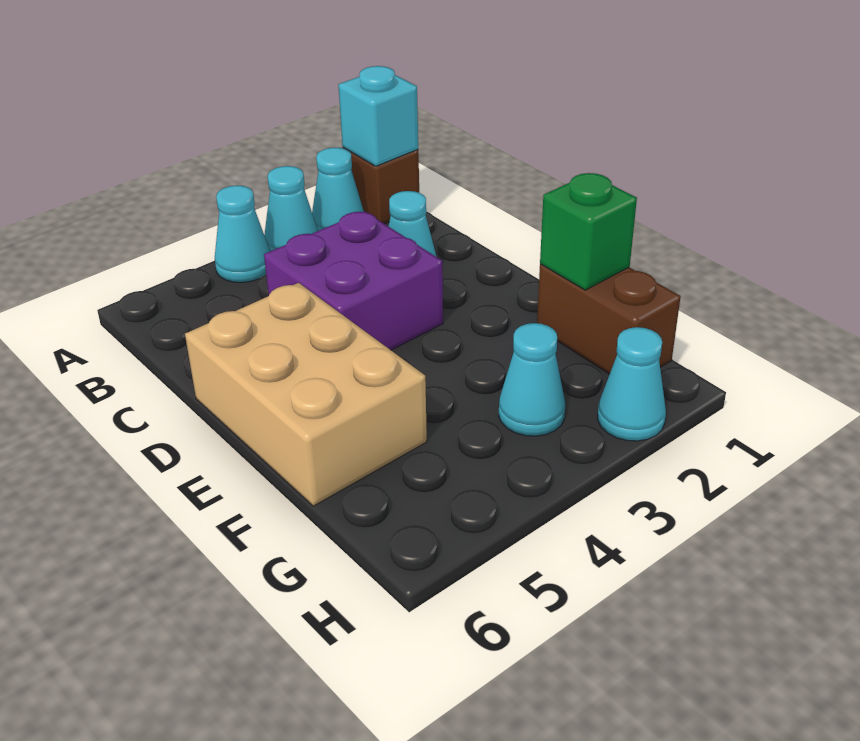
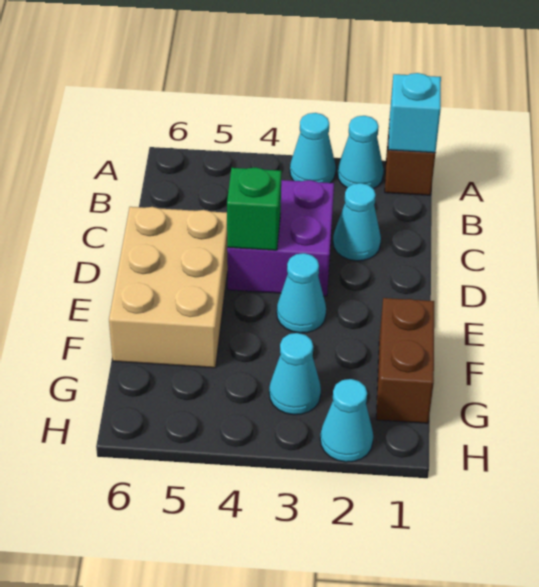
cyan cone A4 level 1 -> cyan cone E3 level 1
green brick F1 level 2 -> green brick D4 level 2

